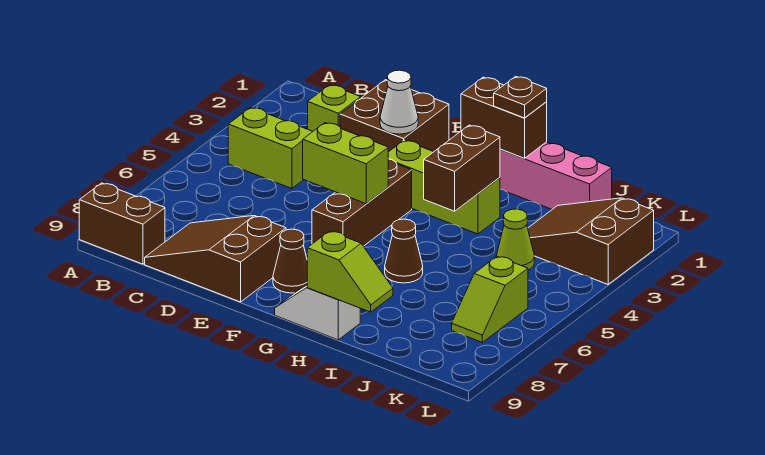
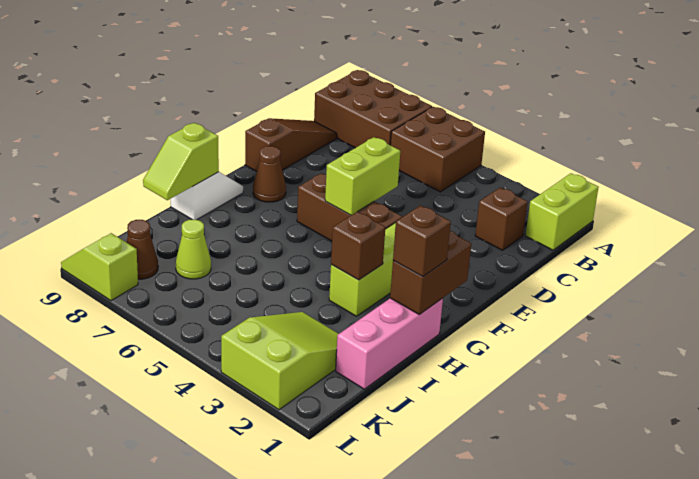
brown brick A9:B9 level 1 -> brown brick A7:B9 level 1
lime brick B4:C4 level 1 -> lime brick A1:B1 level 1
lime brick C2 level 1 -> brown brick C2 level 1
brown slope C8:E9 level 1 top E -> brown slope C9:E9 level 1 top E
brown brick D1:E2 level 1 -> brown brick A5:B6 level 1
white cone E2 level 2 -> none
brown plate H1 level 3 -> brown brick H1 level 3
brown brick H3:H4 level 2 -> brown brick H3 level 2
brown cone H6 level 1 -> brown cone K8 level 1
brown slope J2:L3 level 1 top L -> lime slope J2:L3 level 1 top L
lime cone J4 level 1 -> lime cone J7 level 1
lime slope K6:K7 level 1 top 6 -> lime slope L8:L9 level 1 top 8

